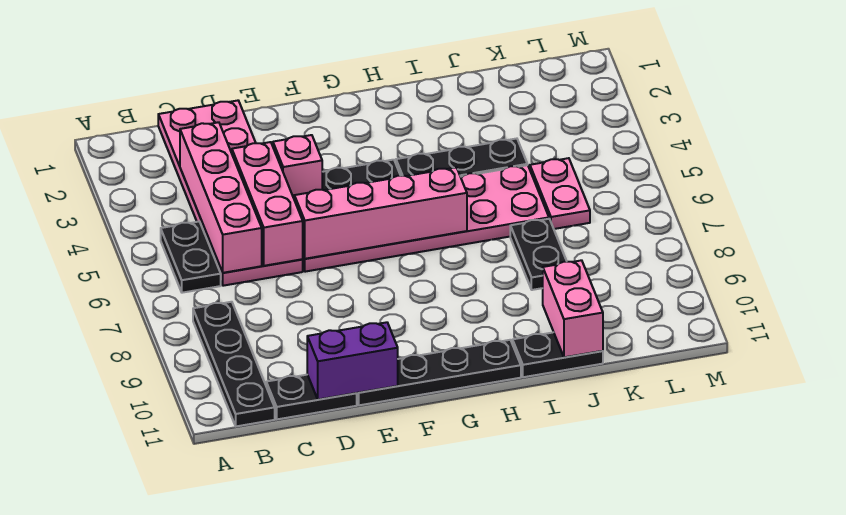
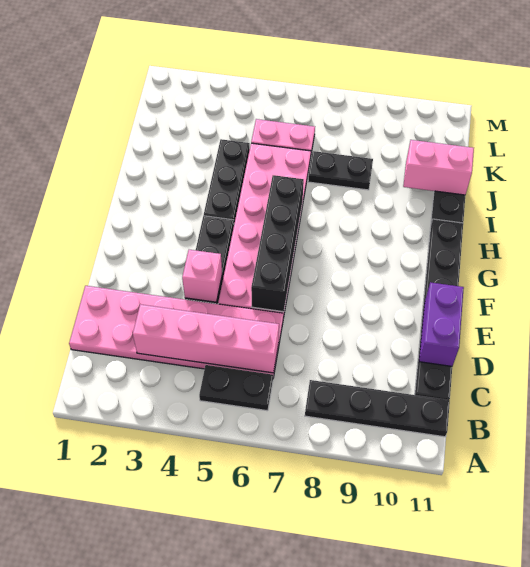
pink brick D4:D6 level 2 -> none
pink brick E6:H6 level 2 -> black brick E6:H6 level 2

